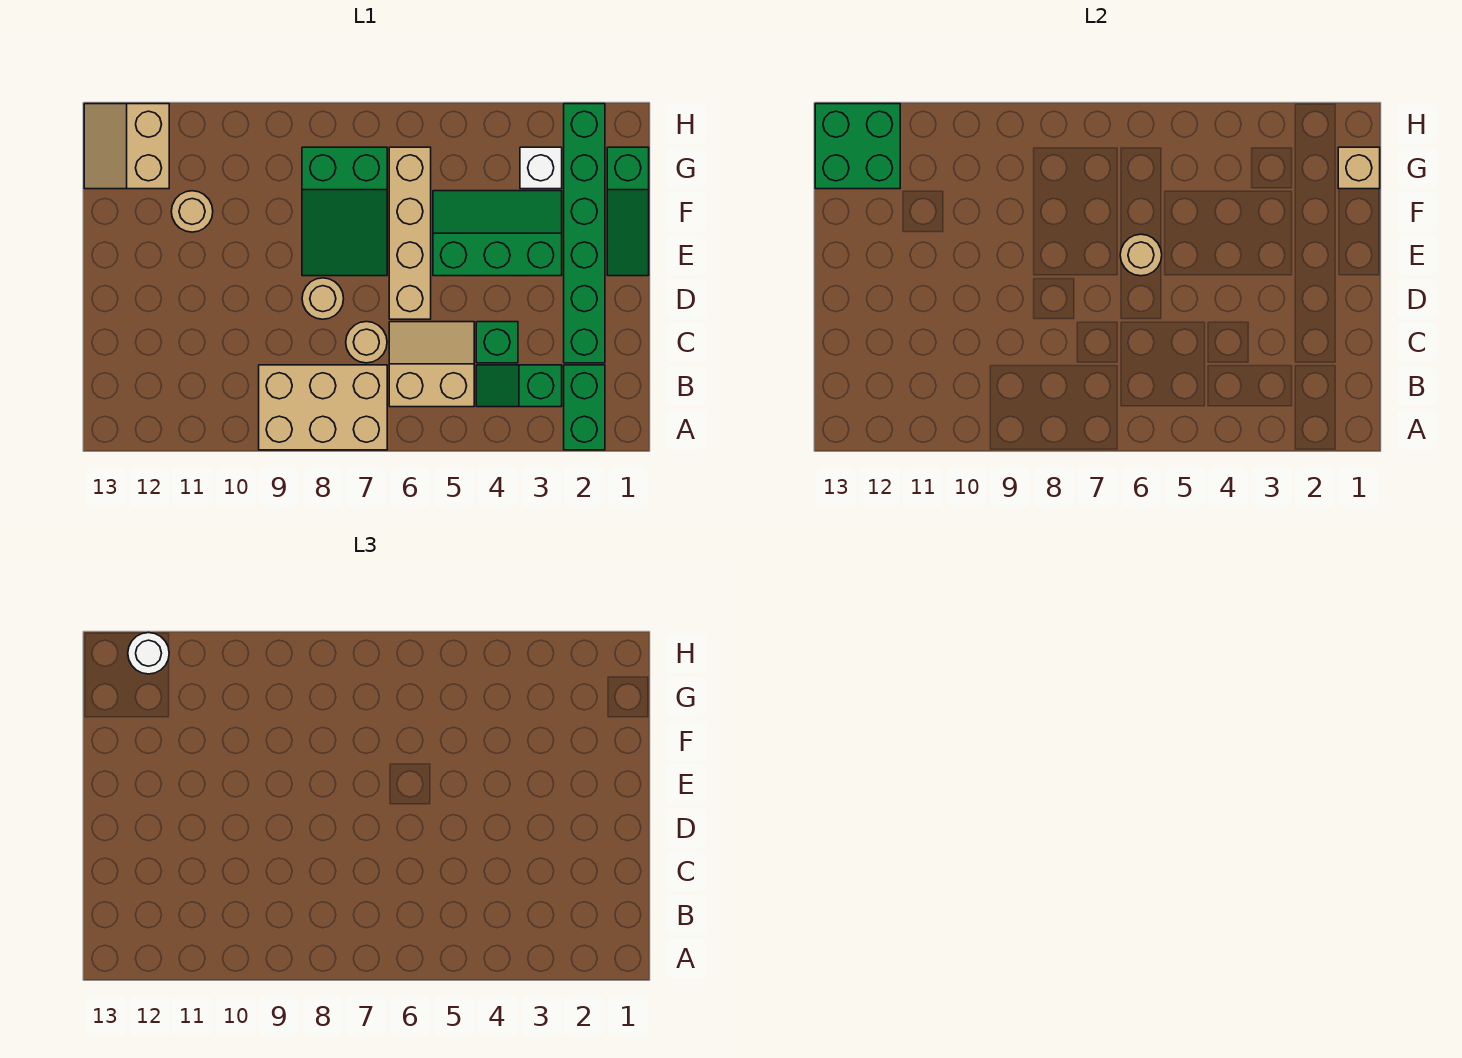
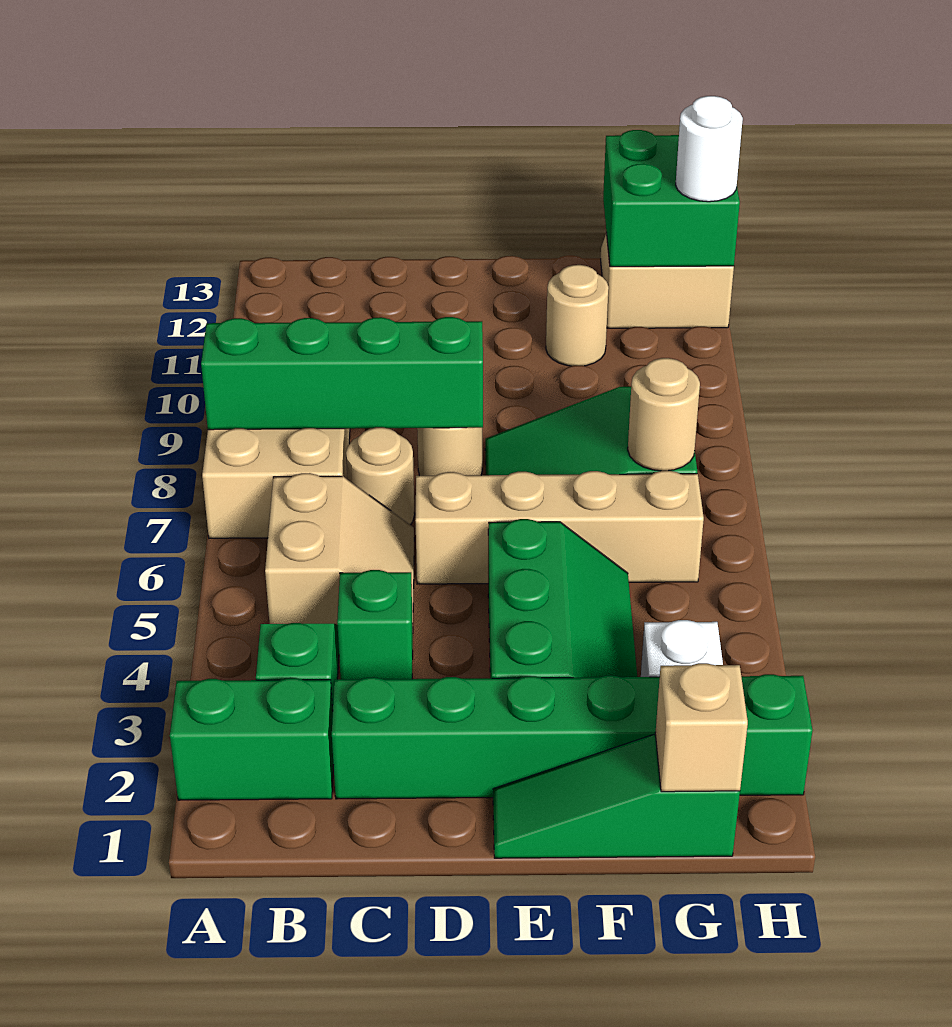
none -> green brick A8:D8 level 2
tan round brick E6 level 2 -> tan round brick G7 level 2

